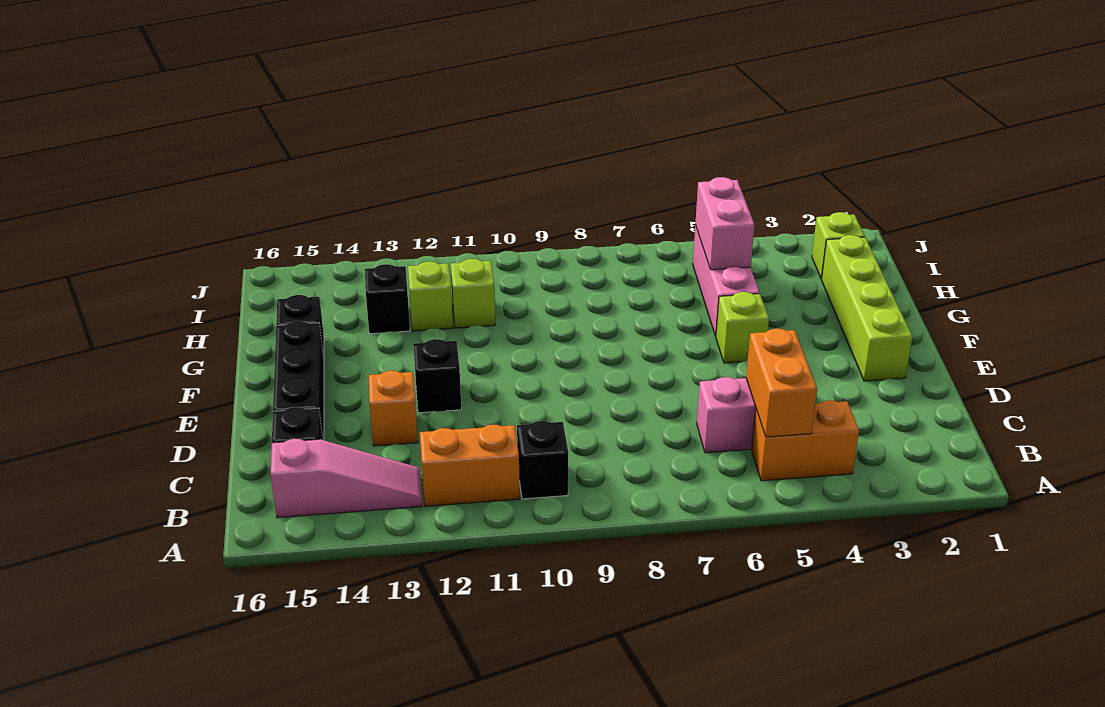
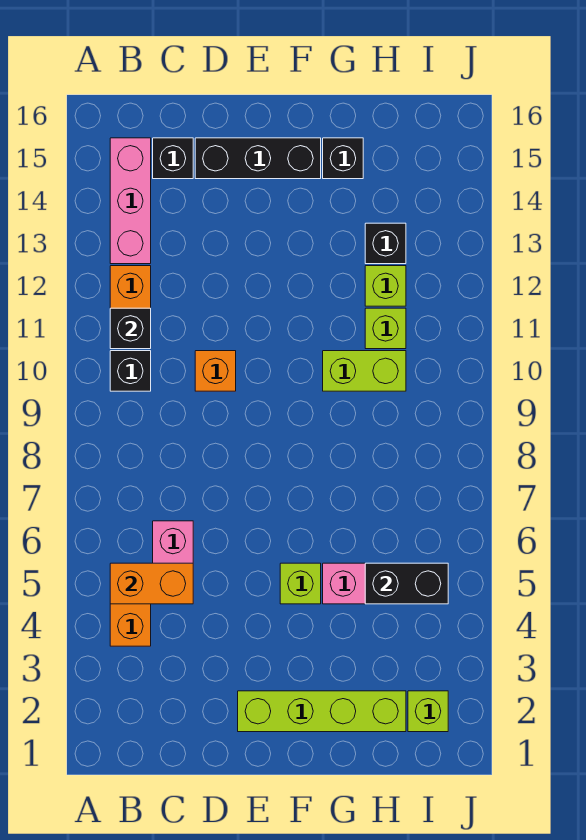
pink slope B13:B15 level 1 top 15 -> pink brick B13:B15 level 1
orange brick D13 level 1 -> orange brick D10 level 1
black brick E12 level 1 -> black brick B11 level 2
none -> lime brick G10:H10 level 1
pink brick H5:I5 level 2 -> black brick H5:I5 level 2

